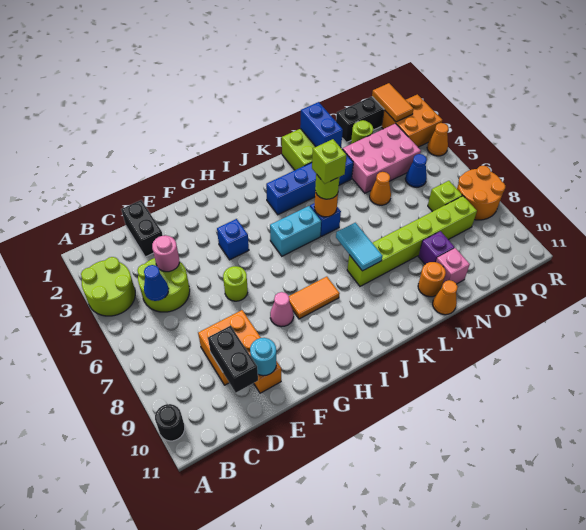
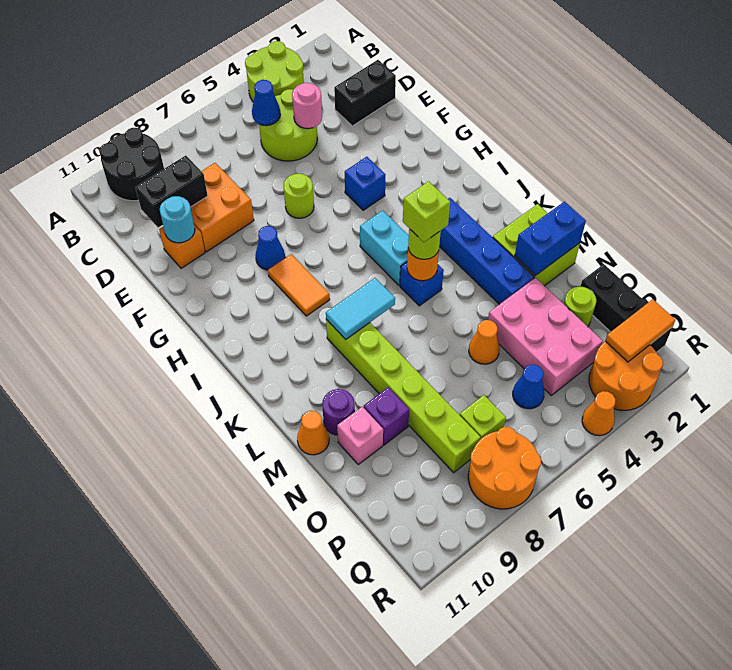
black round brick A10 level 1 -> black round brick A9:B10 level 1
pink cone G8 level 1 -> blue cone G8 level 1
orange round brick M10 level 1 -> purple round brick M10 level 1
orange brick Q2:R3 level 1 -> orange round brick Q2:R3 level 1

